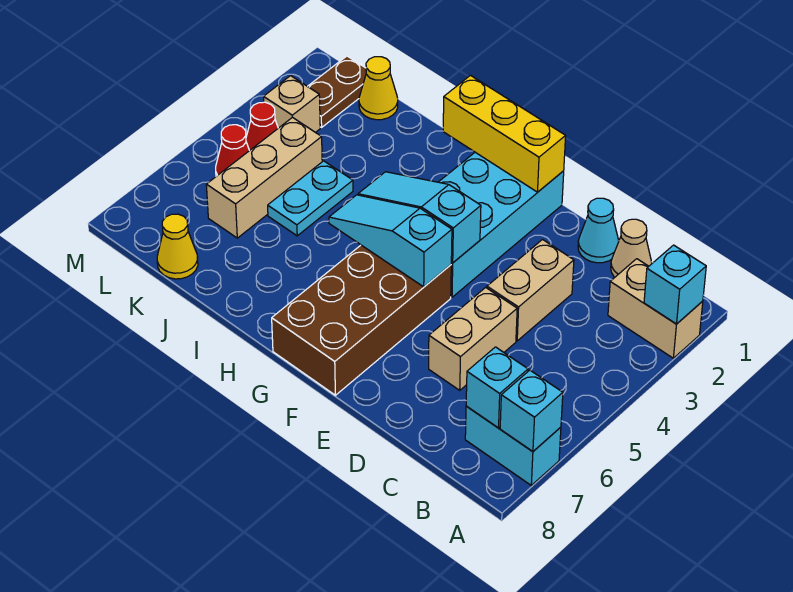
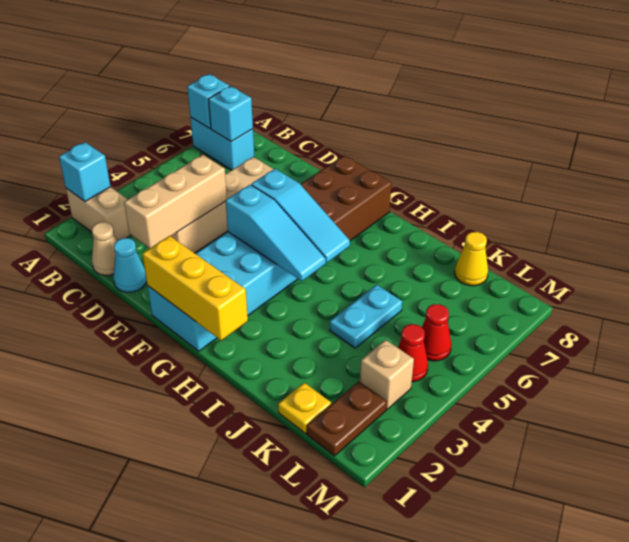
yellow cone K1 level 1 -> yellow plate K1 level 1
tan brick K4:K6 level 1 -> tan brick D2:D4 level 2

